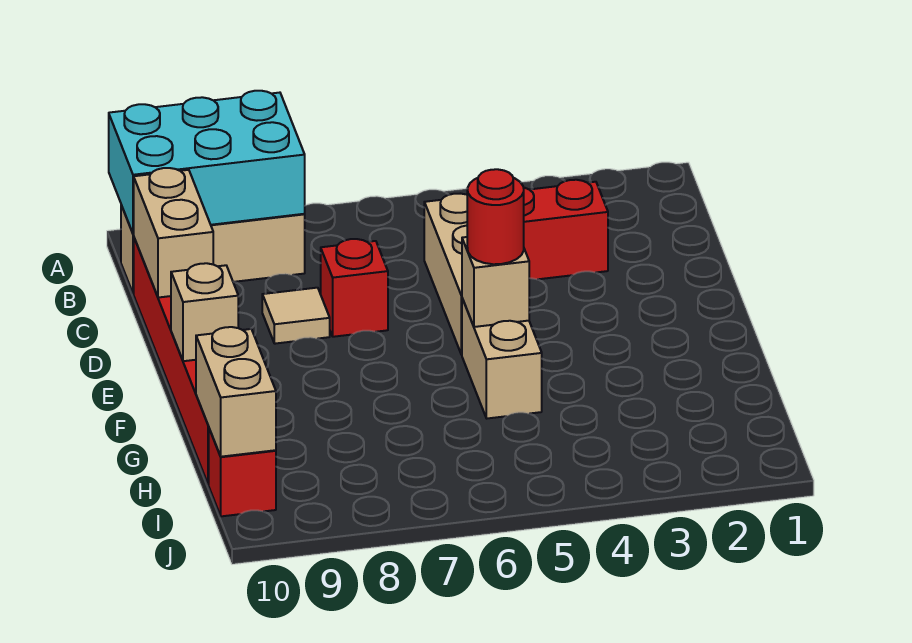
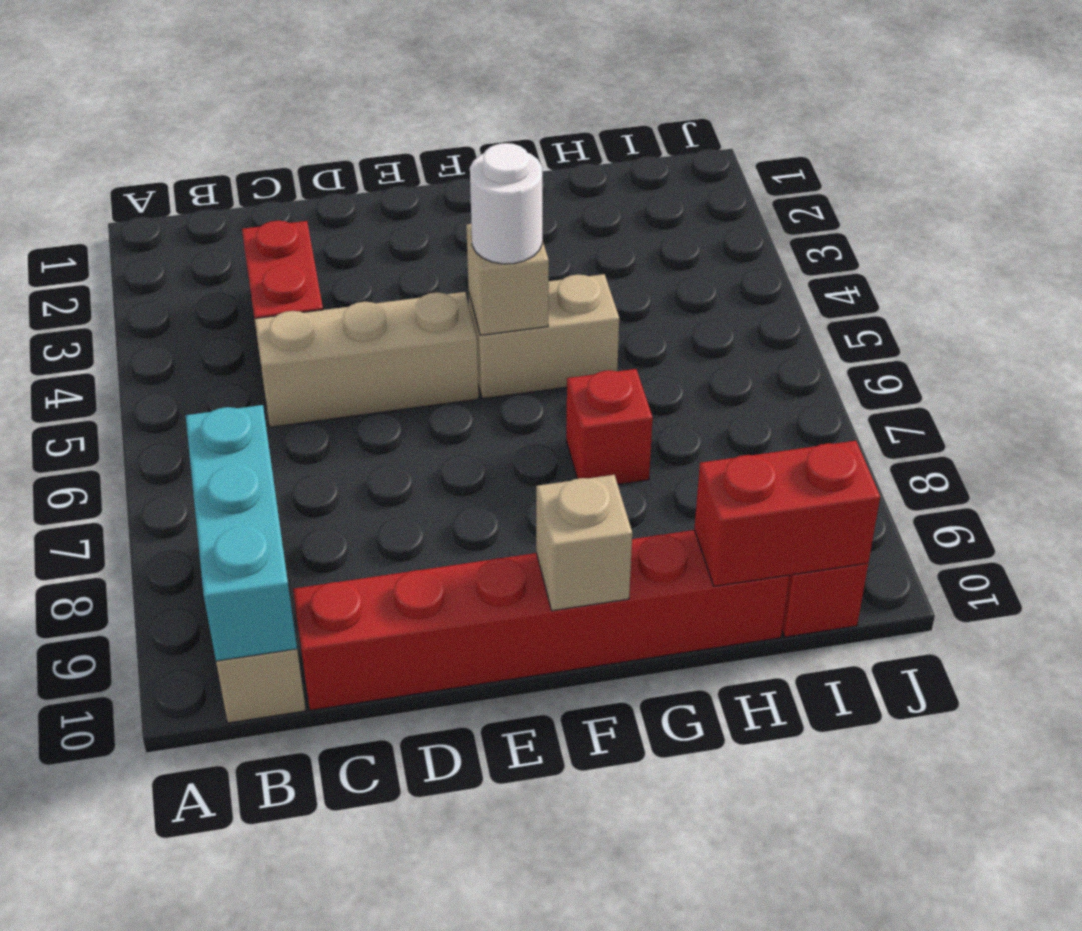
cyan brick A8:B10 level 2 -> cyan brick B8:B10 level 2
tan brick C10:D10 level 2 -> none
red brick D7 level 1 -> red brick G7 level 1
tan tile D8 level 1 -> none
red round brick F5 level 3 -> white round brick F5 level 3
tan brick H10:I10 level 2 -> red brick H10:I10 level 2

